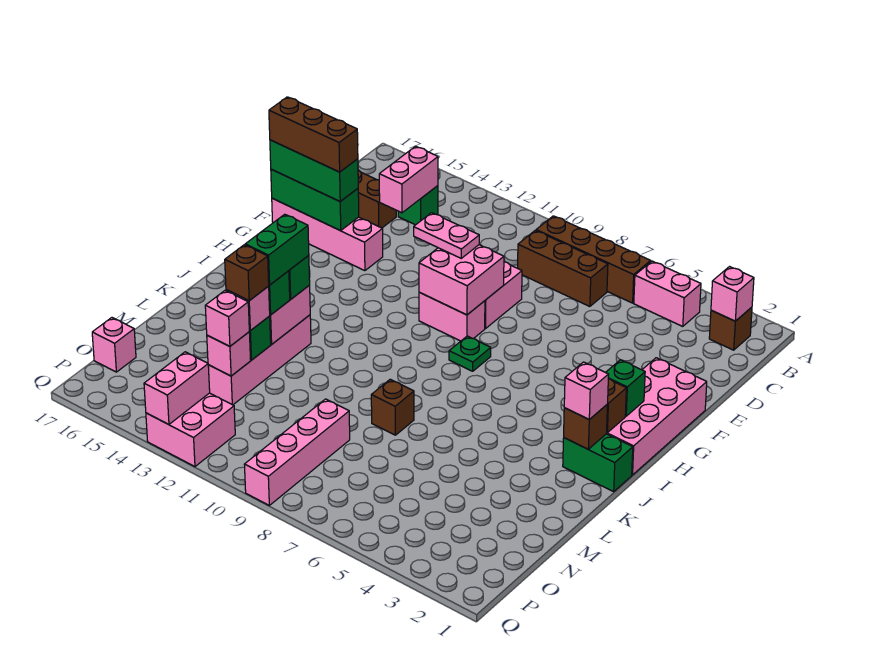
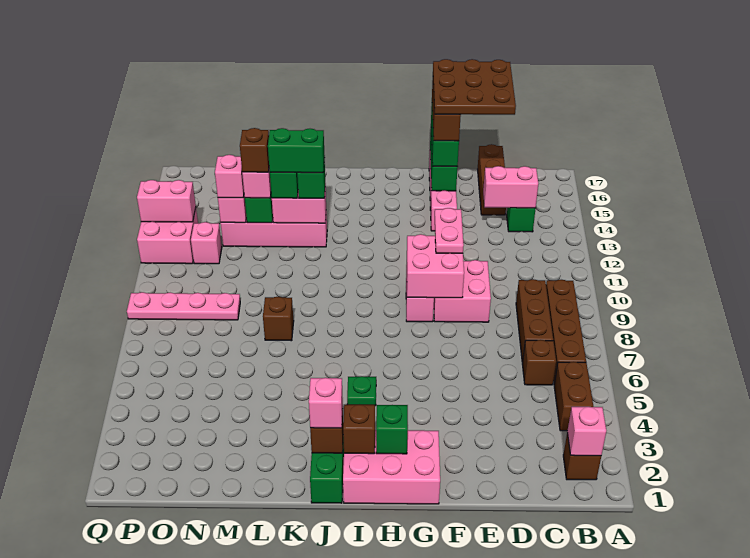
pink brick B4:B5 level 1 -> brown brick B4:B5 level 1
none -> brown brick C6 level 1
none -> brown plate D15:F17 level 5
pink brick F1:I2 level 1 -> pink brick G1:I2 level 1
green plate H8 level 1 -> green plate I5 level 1
pink brick N9:Q9 level 1 -> pink plate N9:Q9 level 1
pink brick O17 level 1 -> pink brick O12 level 1

